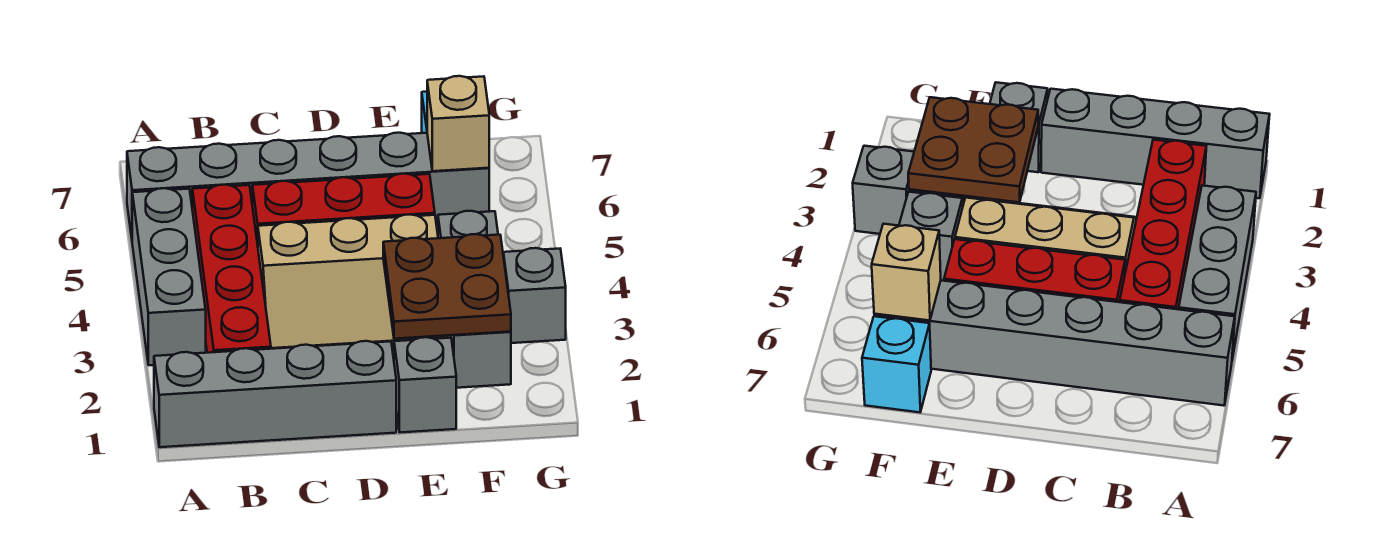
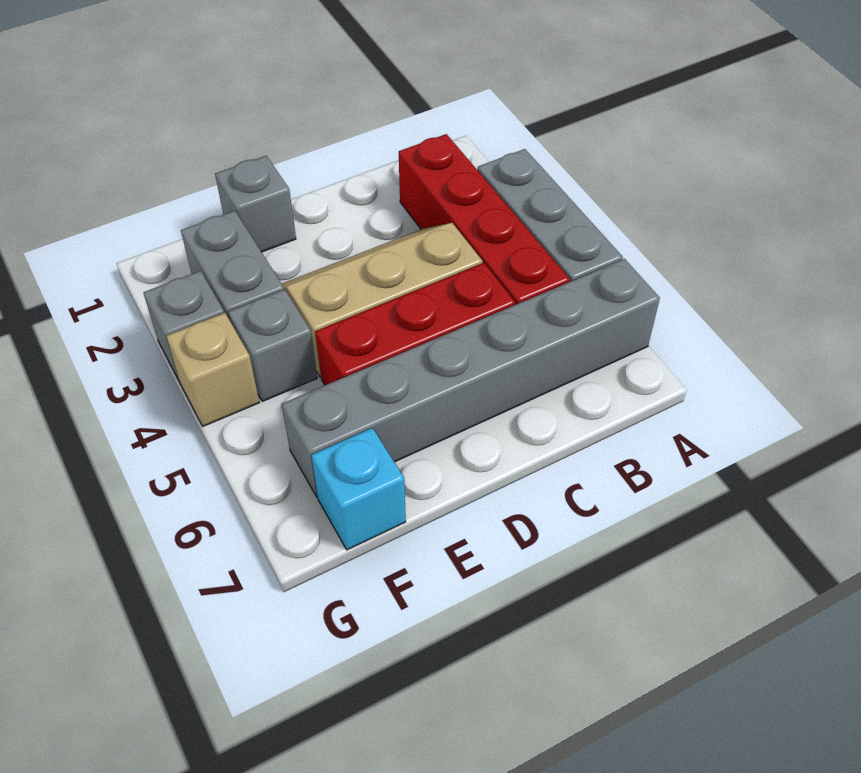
grey brick A1:D1 level 1 -> none
brown plate E2:F3 level 2 -> none
tan brick F6 level 2 -> tan brick G4 level 1

